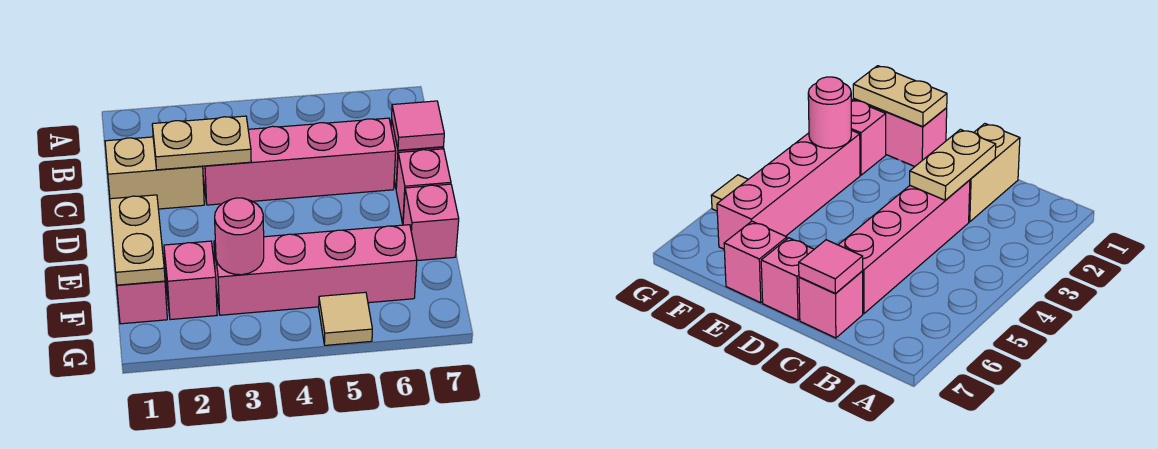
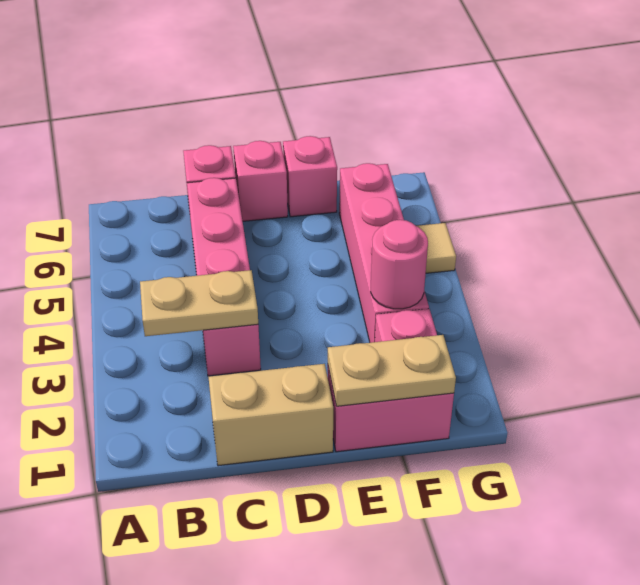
tan brick C1:C2 level 1 -> tan brick C1:D1 level 1
tan plate C2:C3 level 2 -> tan plate B3:C3 level 2
pink tile C7 level 2 -> none

